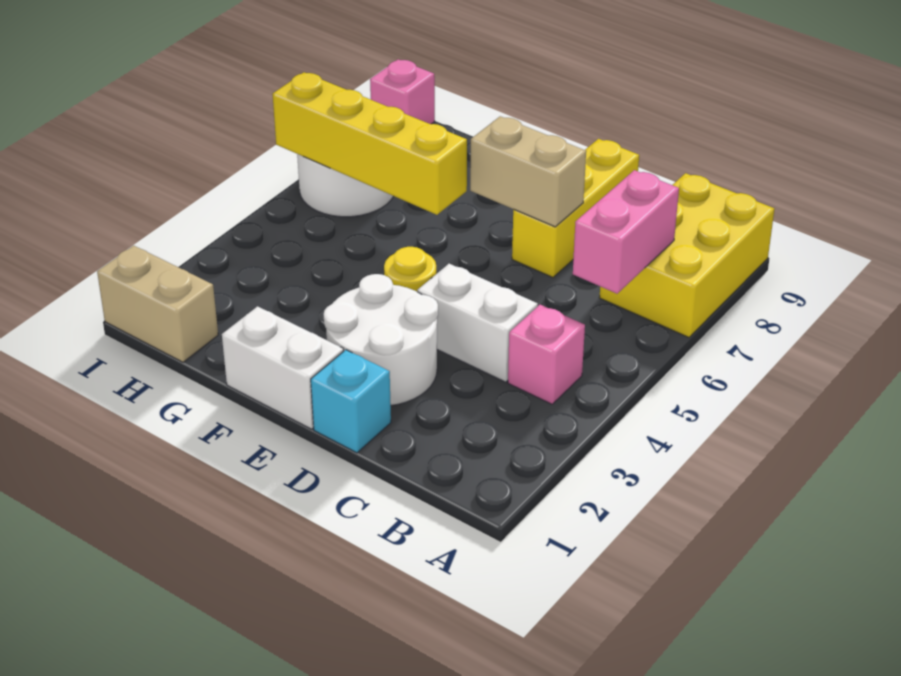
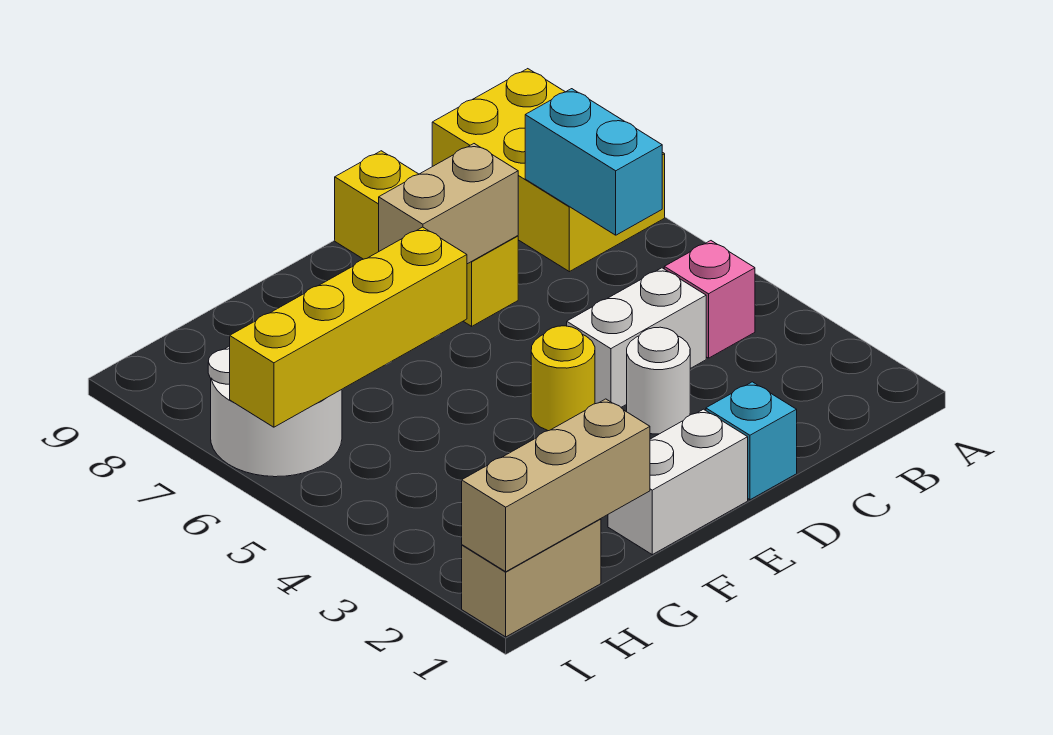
pink brick B6:B7 level 2 -> cyan brick B6:B7 level 2
white round brick D2:E3 level 1 -> white round brick D3 level 1
none -> tan brick G1:I1 level 2
pink brick I9 level 1 -> none

